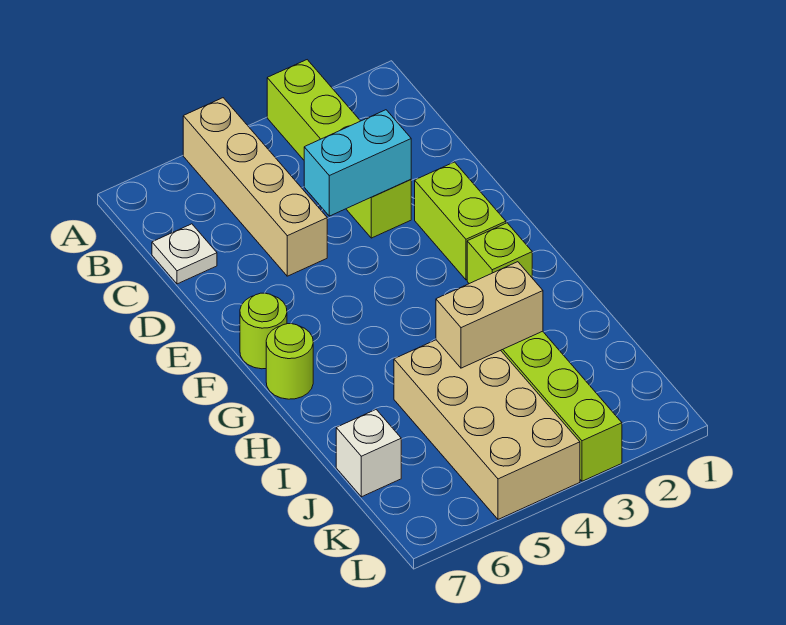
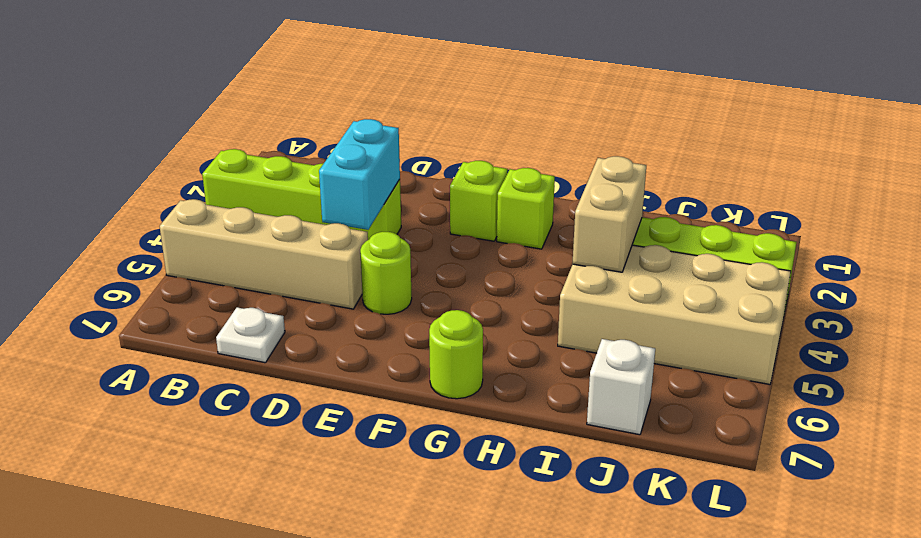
lime brick E2:F2 level 1 -> lime brick F2 level 1
lime round brick F7 level 1 -> lime round brick E5 level 1

